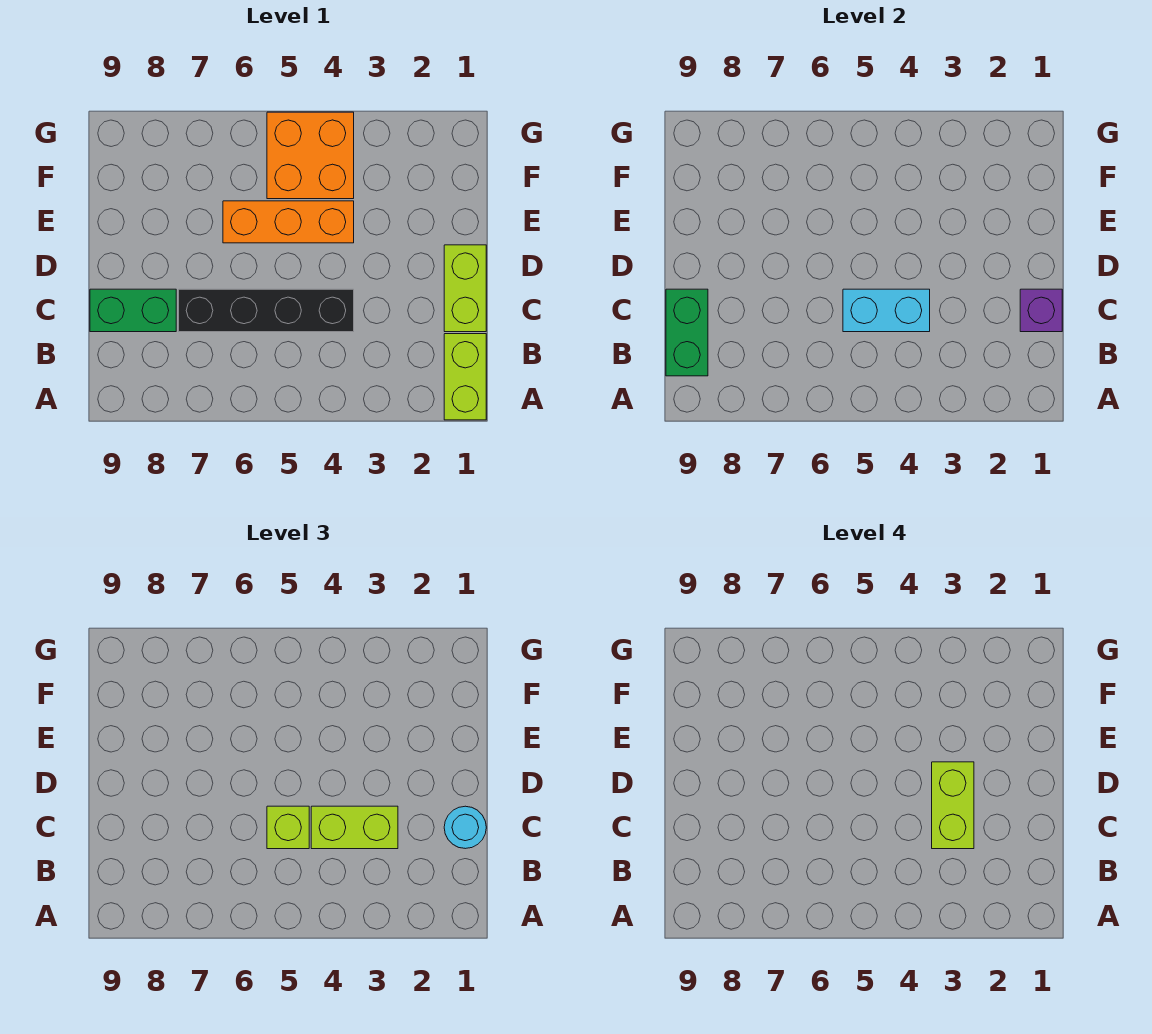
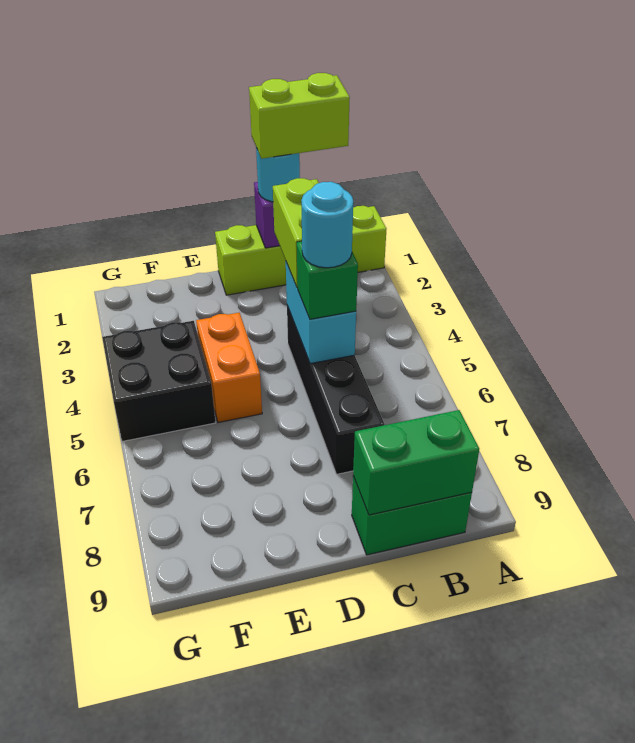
lime brick C3:D3 level 4 -> lime brick B1:C1 level 4
lime brick C5 level 3 -> green brick C5 level 3
none -> cyan round brick C5 level 4
green brick C8:C9 level 1 -> green brick B9:C9 level 1
orange brick E4:E6 level 1 -> orange brick E4:E5 level 1
orange brick F4:G5 level 1 -> black brick F4:G5 level 1

